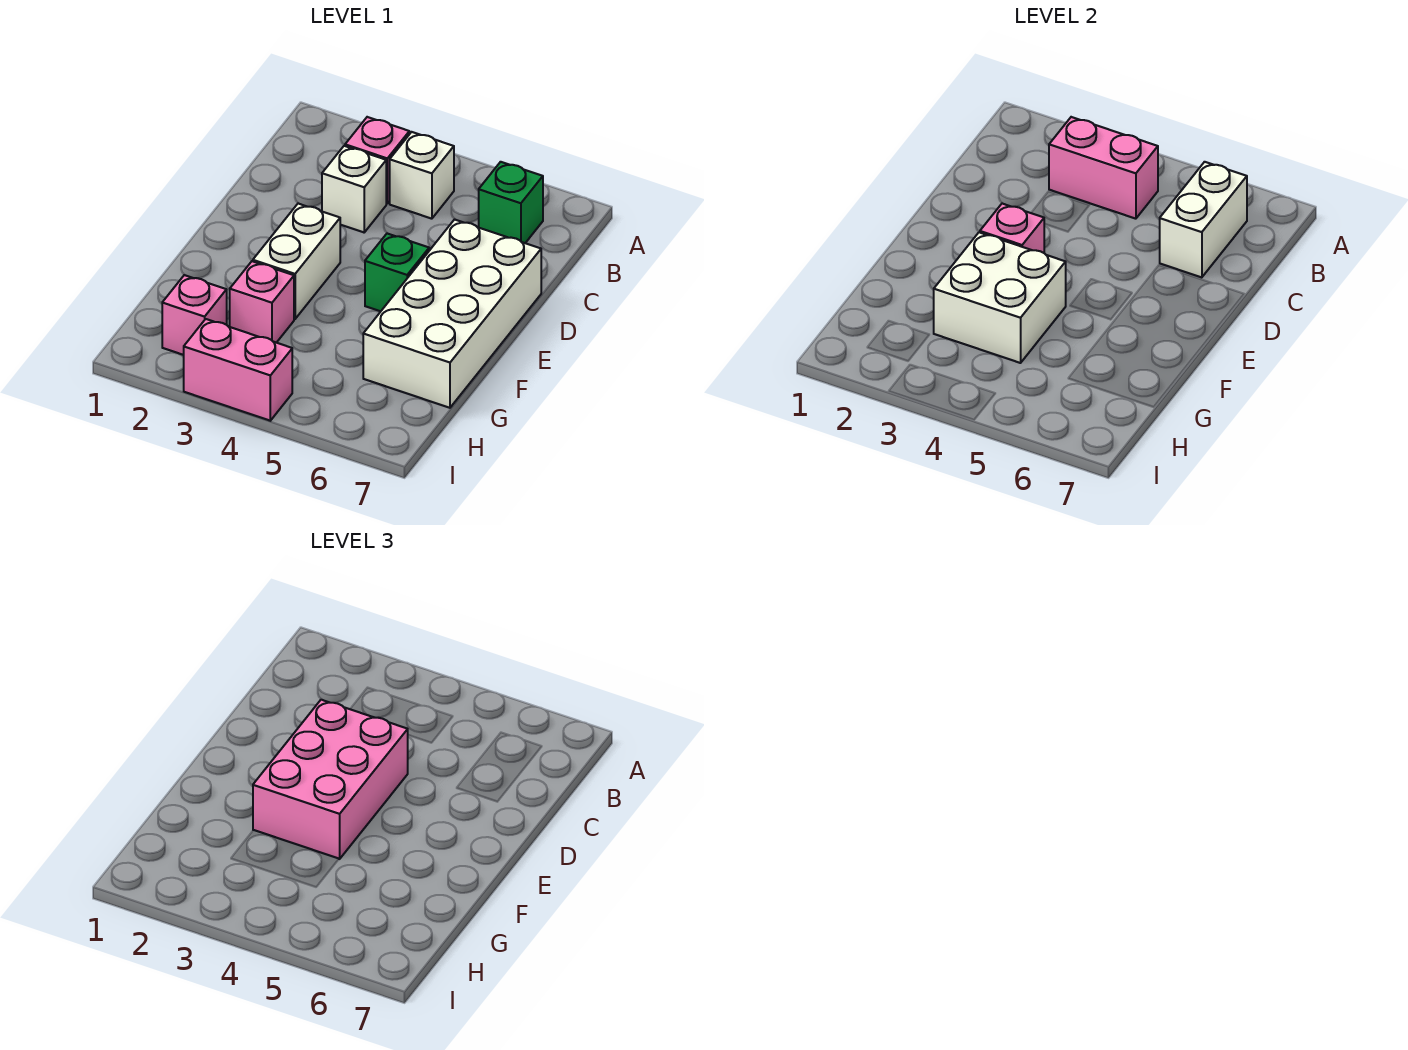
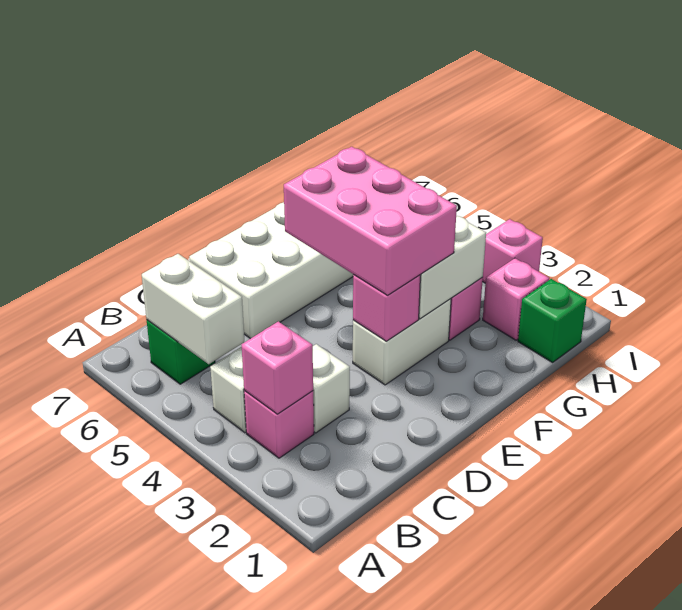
pink brick B3:B4 level 2 -> pink brick B3 level 2
white brick B6:C6 level 2 -> white brick B5:B6 level 2
pink brick D3:F4 level 3 -> pink brick E3:F5 level 3
green brick E5 level 1 -> green brick H1 level 1
pink brick I3:I4 level 1 -> pink brick I3 level 1

